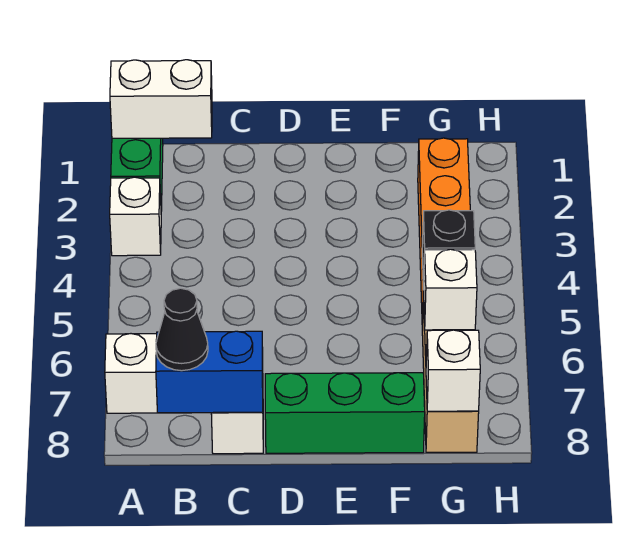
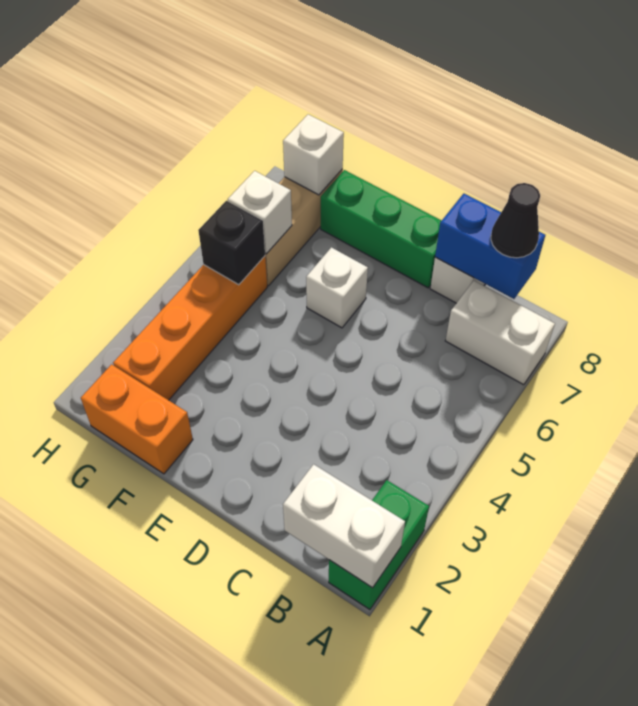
white brick A3 level 1 -> white brick E6 level 1
none -> orange brick F1:G1 level 1

